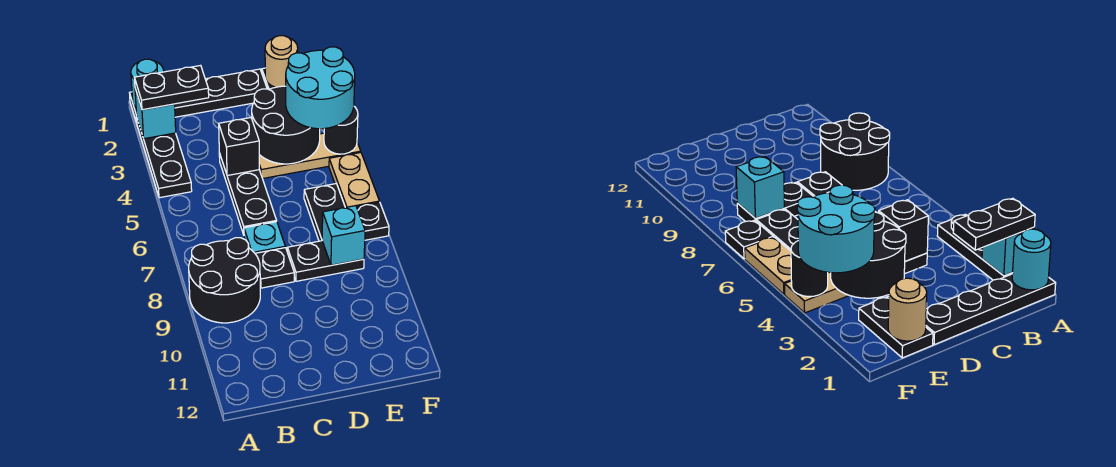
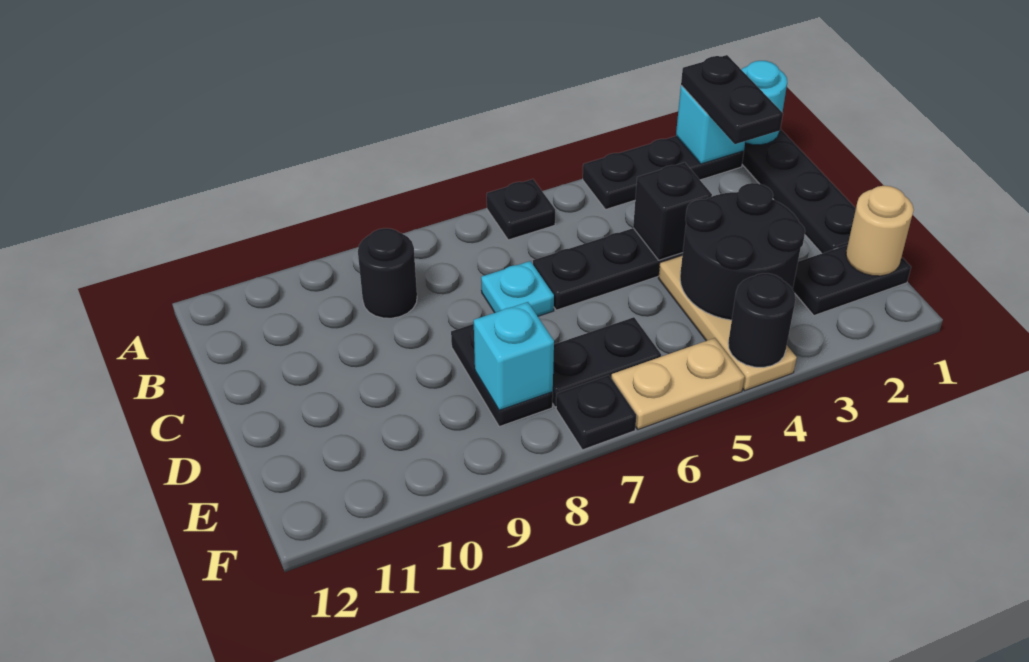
black round brick A8:B9 level 1 -> black round brick B9 level 1
black plate C8 level 1 -> black plate A6 level 1
cyan round brick E3:F4 level 3 -> none

